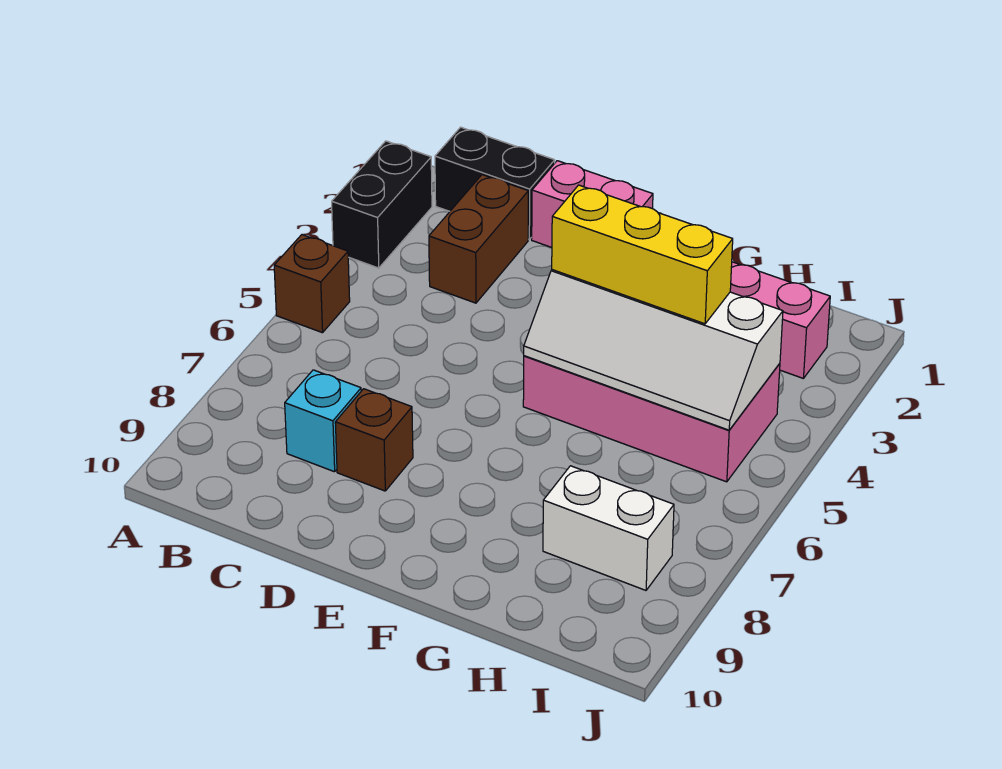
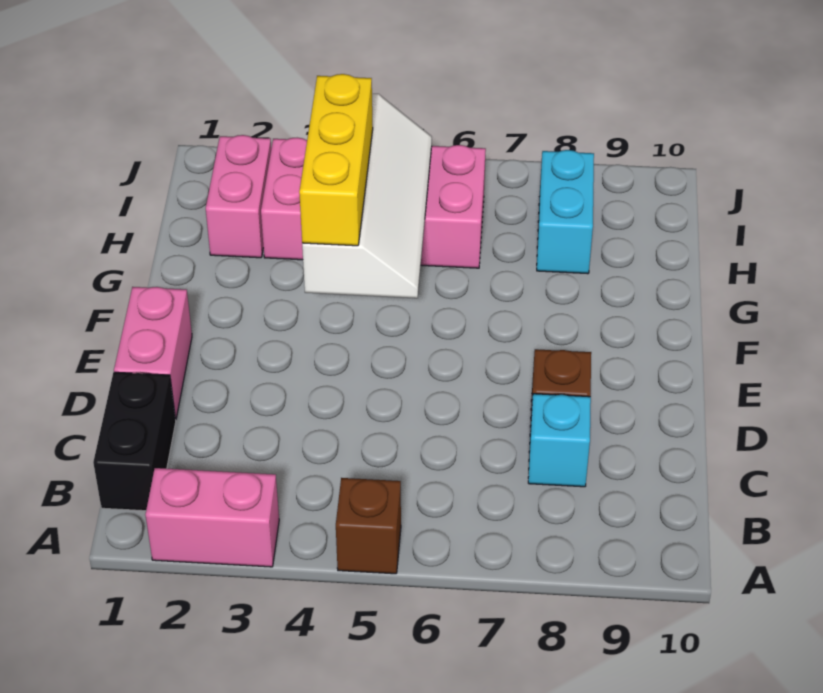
black brick A2:A3 level 1 -> pink brick A2:A3 level 1
brown brick C2:C3 level 1 -> none
pink brick F4:I5 level 1 -> pink brick H3:I6 level 1
white brick H8:I8 level 1 -> cyan brick H8:I8 level 1

